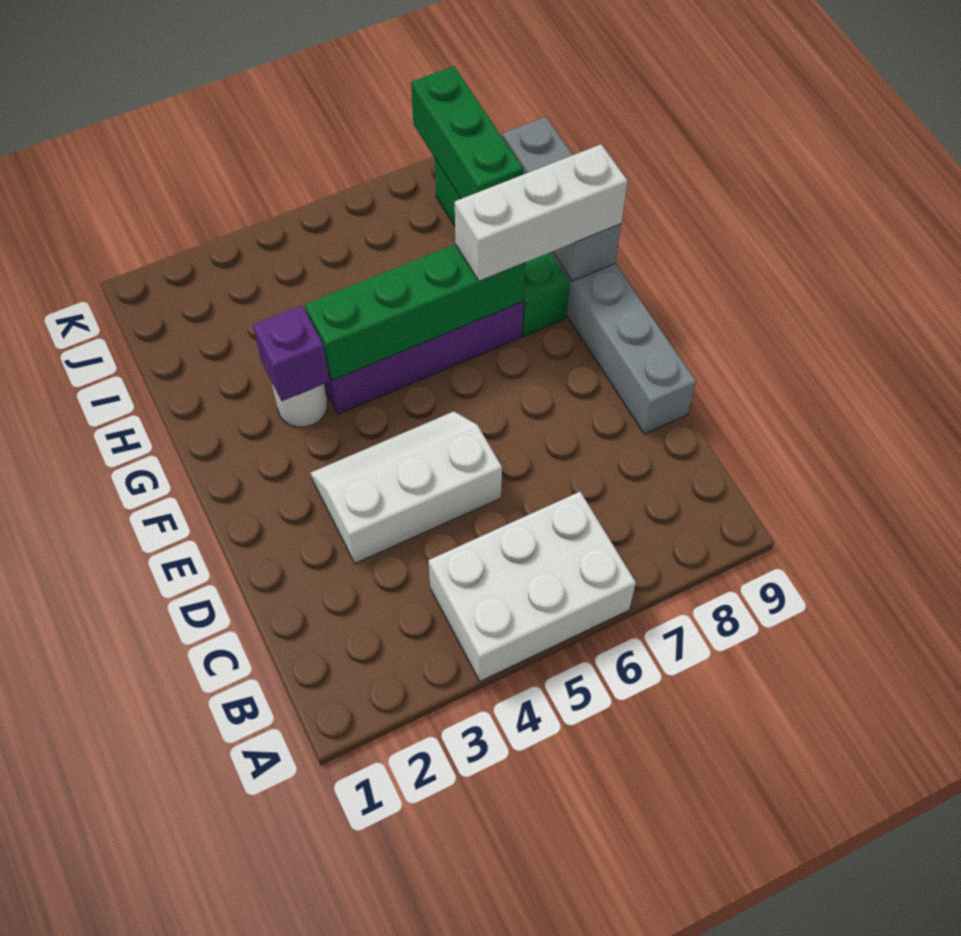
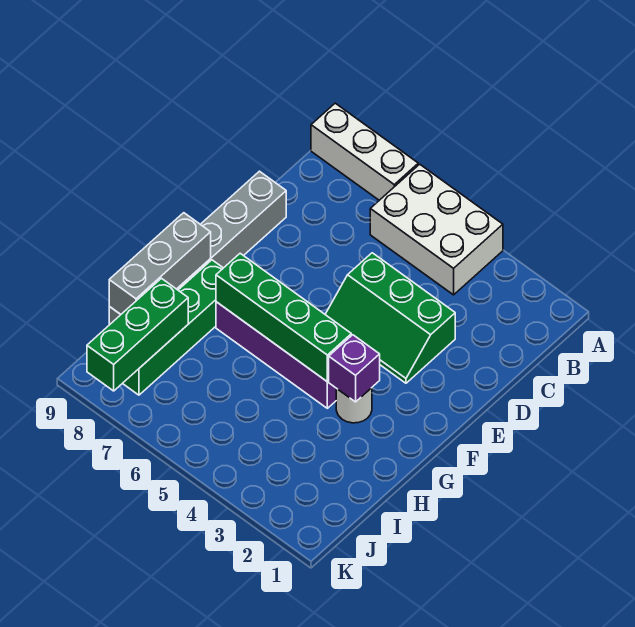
white slope D3:E5 level 1 top D -> green slope D3:E5 level 1 top D
white brick G7:G9 level 3 -> white brick A7:A9 level 1

